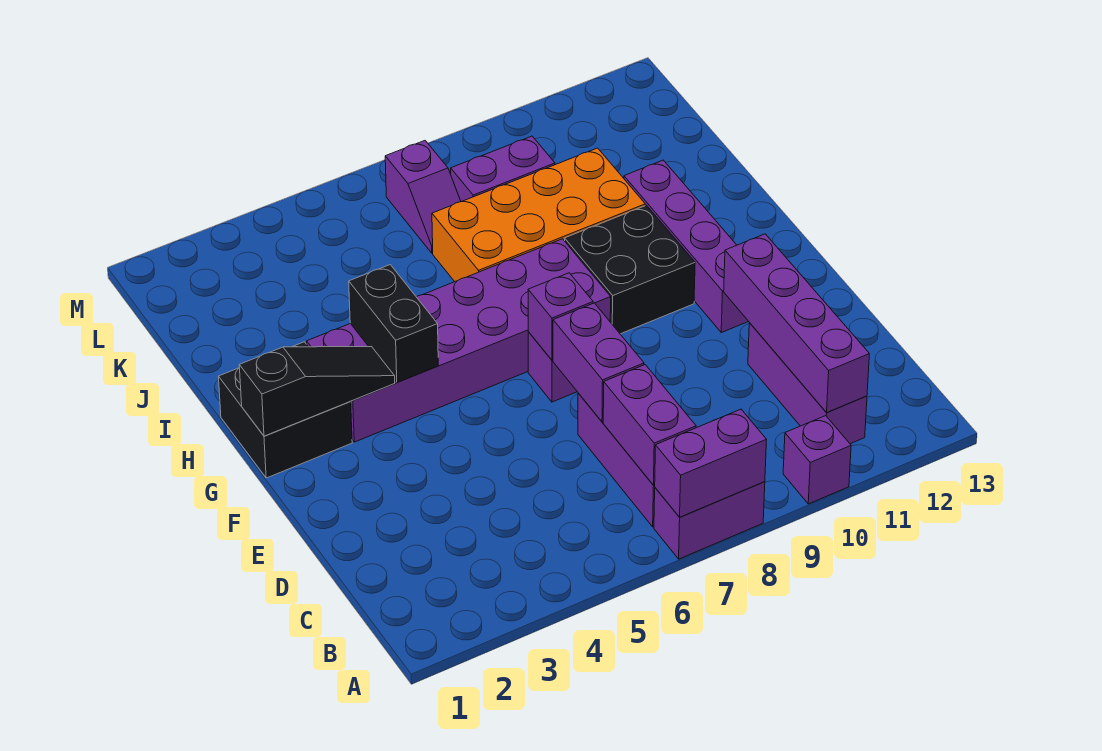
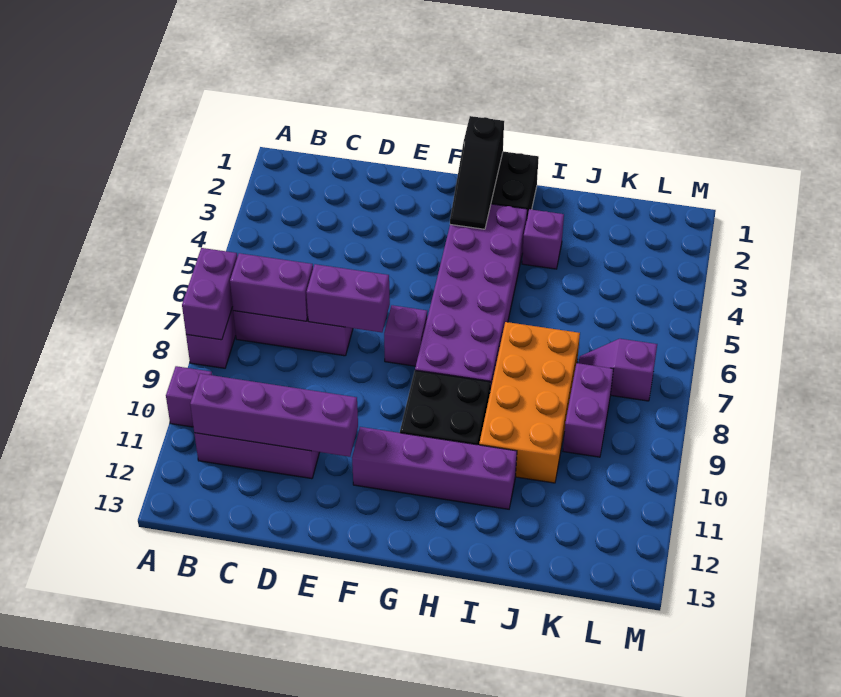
purple brick F7 level 2 -> purple brick I3 level 1
black brick G4:H4 level 2 -> none

